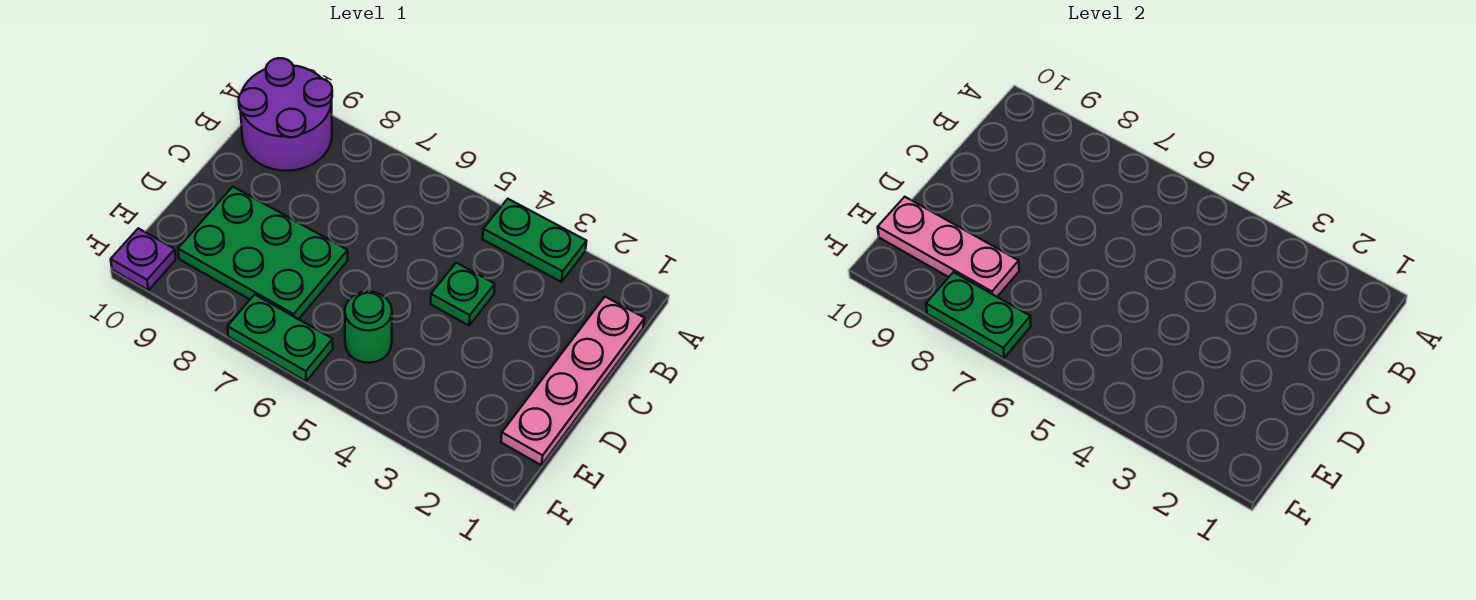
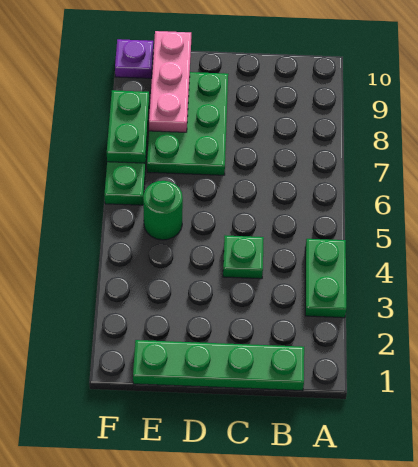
purple round brick A9:B10 level 1 -> none
pink plate B1:E1 level 1 -> green plate B1:E1 level 1

